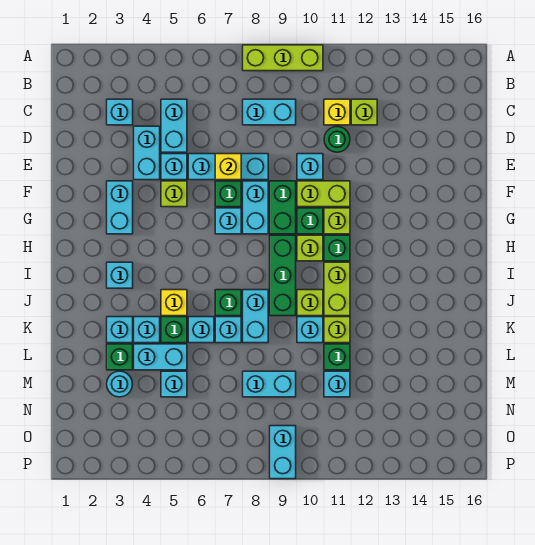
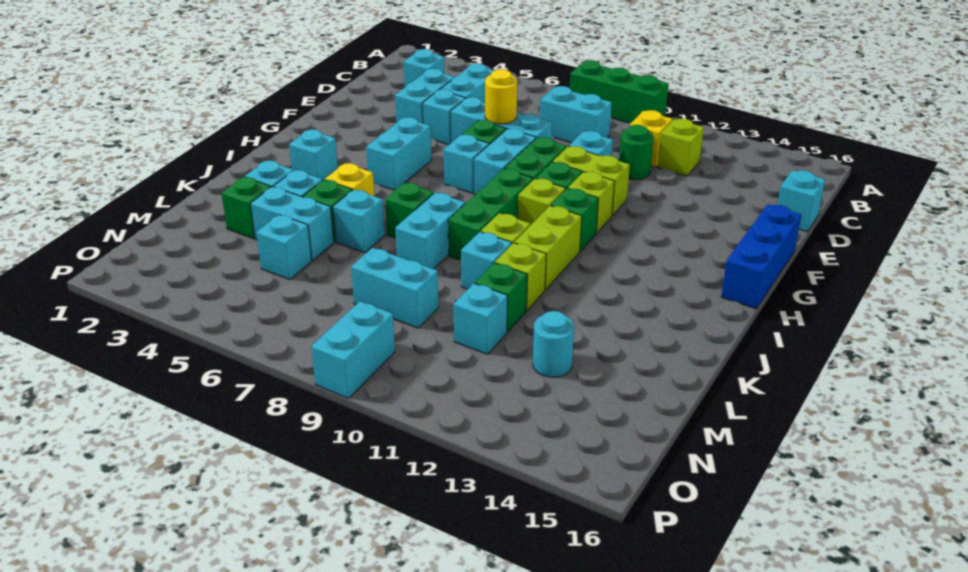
lime brick A8:A10 level 1 -> green brick A8:A10 level 1
yellow brick E7 level 2 -> yellow round brick E7 level 2
cyan brick F3:G3 level 1 -> cyan brick G5:H5 level 1
lime brick F5 level 1 -> none
none -> blue brick F16:H16 level 1
cyan brick K7 level 1 -> cyan brick D16 level 1
cyan round brick M3 level 1 -> cyan round brick M13 level 1

